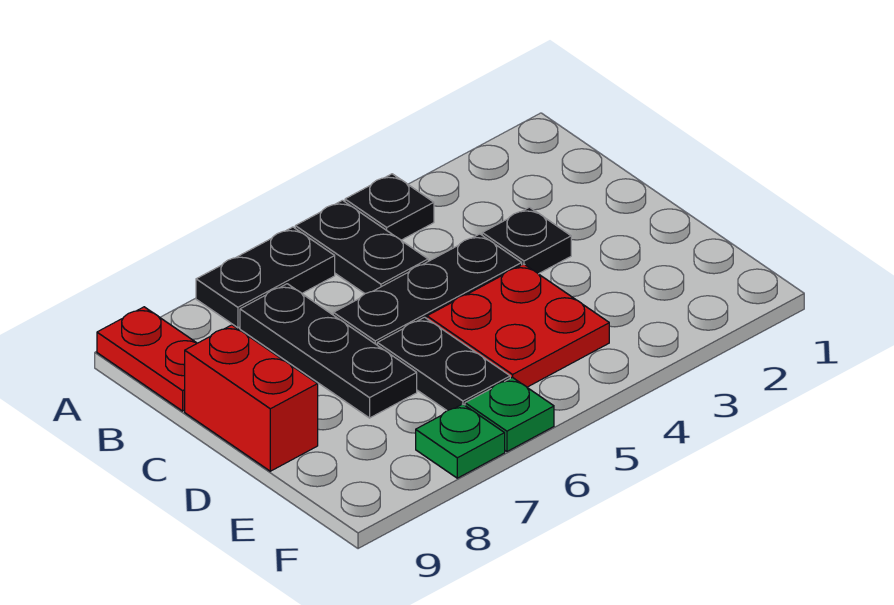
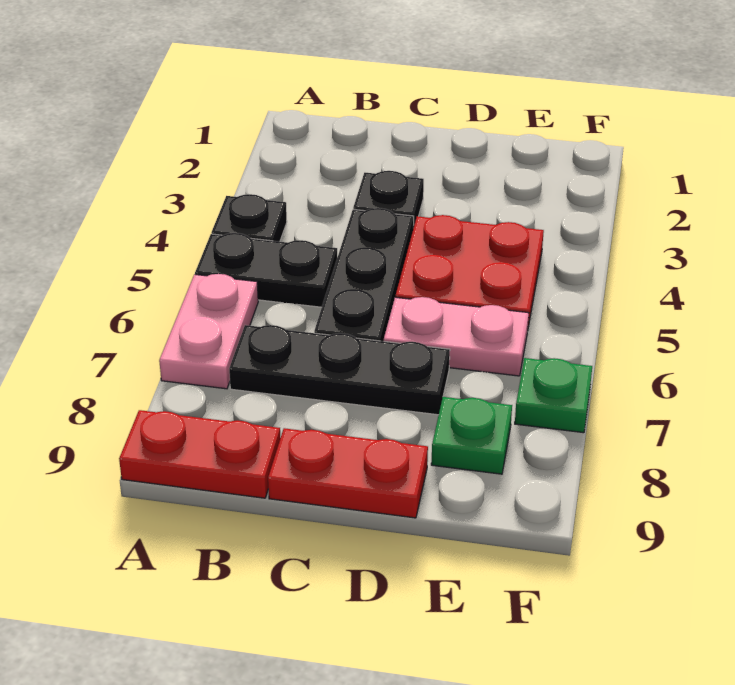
black plate A6:A7 level 1 -> pink plate A6:A7 level 1
red brick C9:D9 level 1 -> red plate C9:D9 level 1
black plate D6:E6 level 1 -> pink plate D6:E6 level 1
green plate F6 level 1 -> green plate E8 level 1

